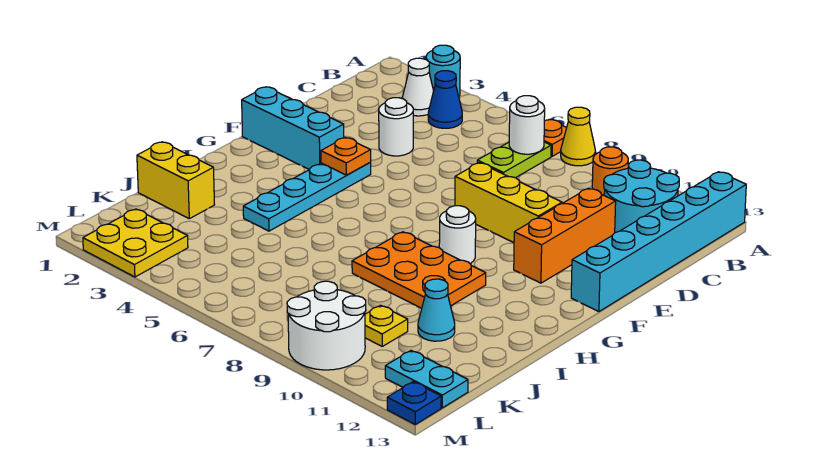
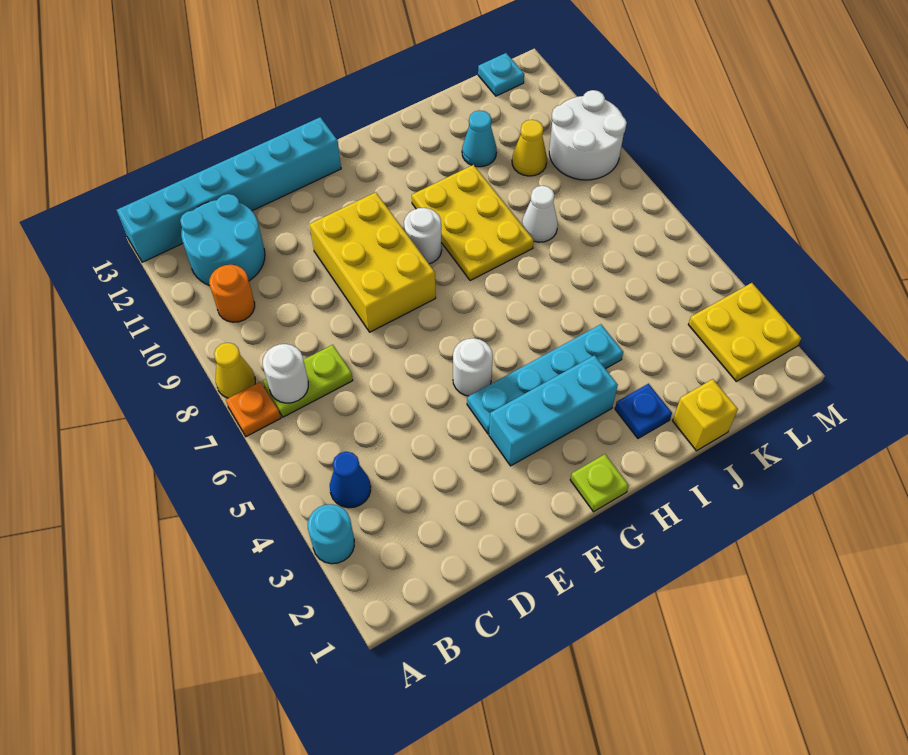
white cone B3 level 1 -> white cone J8 level 1
white round brick D4 level 1 -> white round brick F5 level 1
orange brick D11:F11 level 1 -> none
yellow brick E8:E10 level 1 -> yellow brick E8:F10 level 1
cyan brick F1:F3 level 1 -> cyan brick F3:H3 level 1
orange plate F4 level 2 -> none
none -> lime plate G1 level 1
orange plate H8:I10 level 1 -> yellow plate H8:I10 level 1
yellow brick J1:J2 level 1 -> yellow brick J1 level 1
yellow plate K10 level 1 -> yellow cone K10 level 1
cyan plate L12:L13 level 1 -> cyan plate L13 level 1
blue plate M13 level 1 -> blue plate I2 level 1

